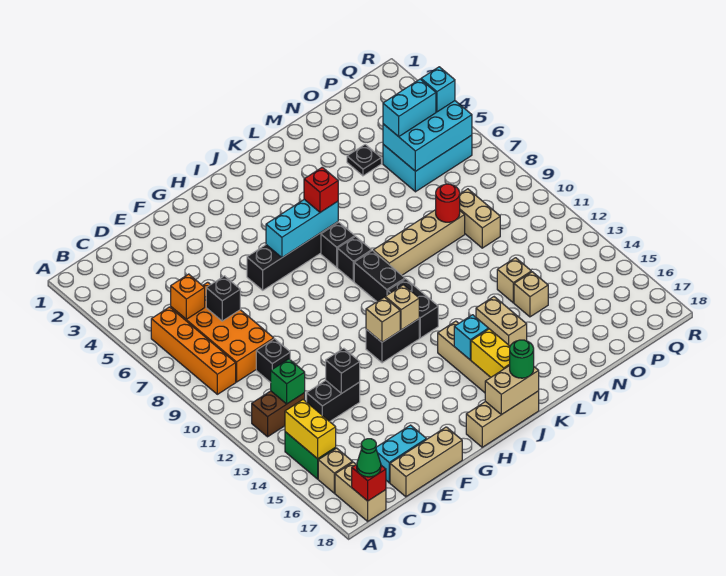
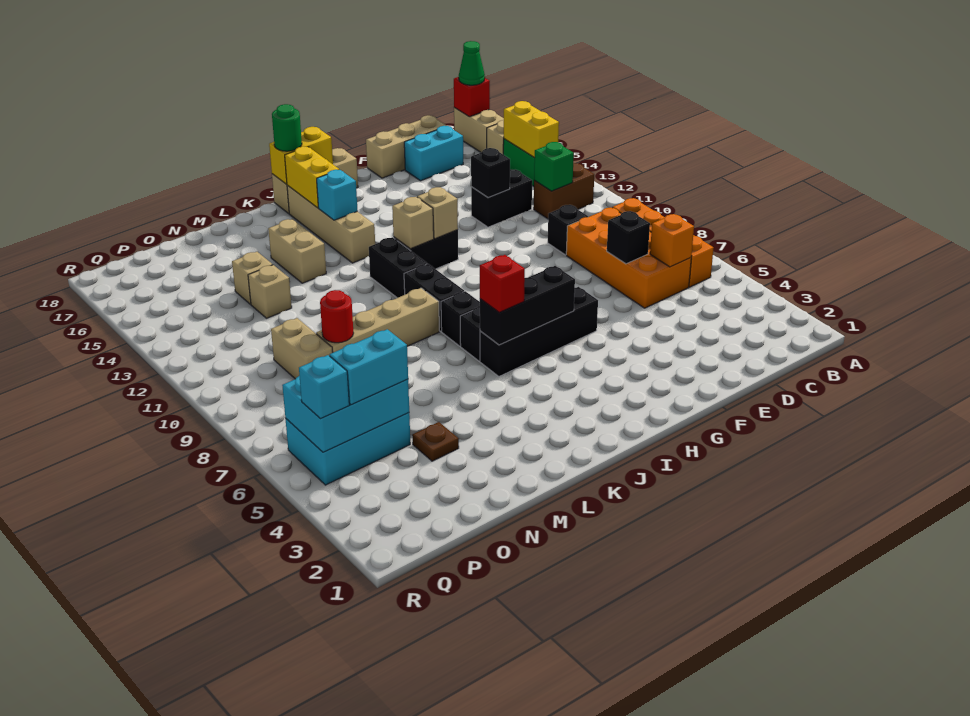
cyan brick H6:J6 level 2 -> black brick H6:J6 level 2
tan brick I18:J18 level 2 -> yellow brick I18:J18 level 2
black plate N4 level 1 -> brown plate N4 level 1

